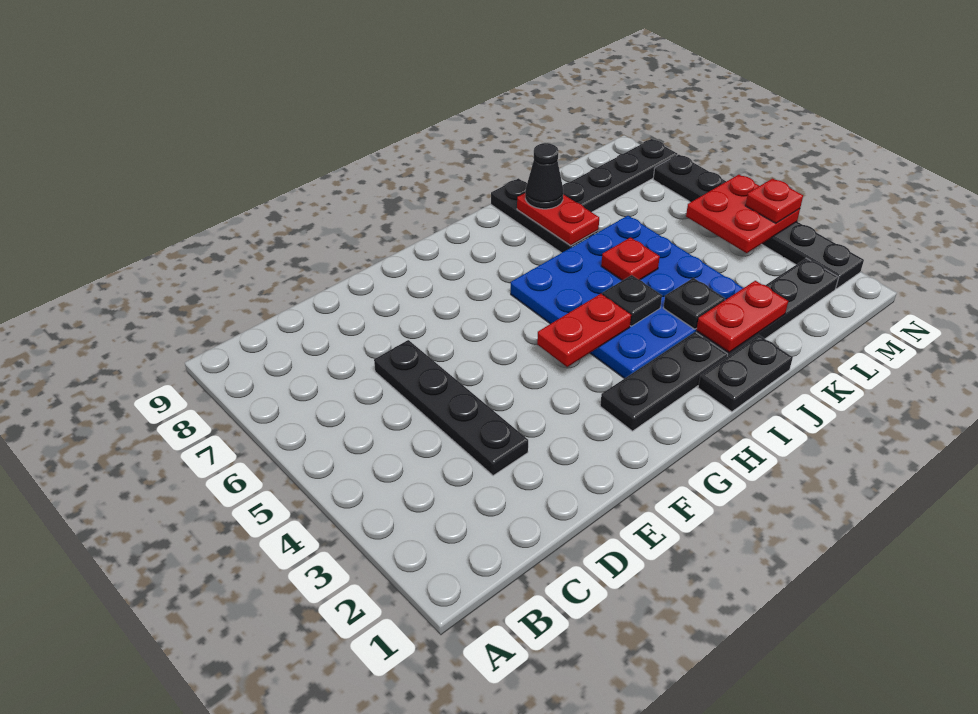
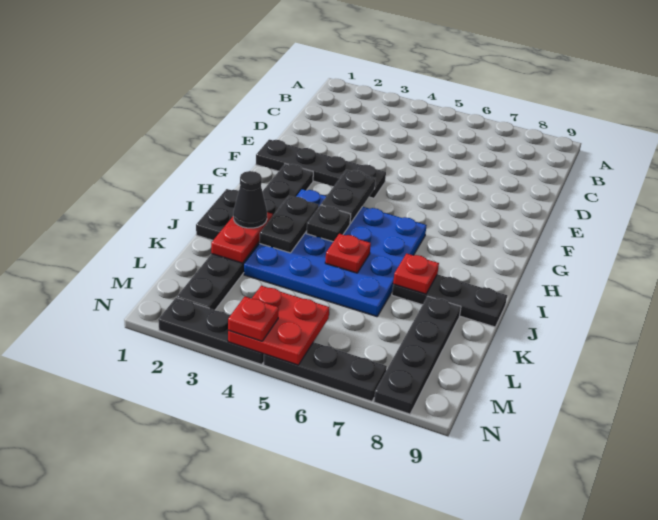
black plate D3:D6 level 1 -> black plate F1:F4 level 1
red plate G4:H4 level 2 -> black plate G4:H4 level 2
black plate J3 level 2 -> black plate I3:J3 level 2
red plate J7:J8 level 2 -> red plate J7 level 2
black cone J8 level 3 -> black cone J2 level 3

